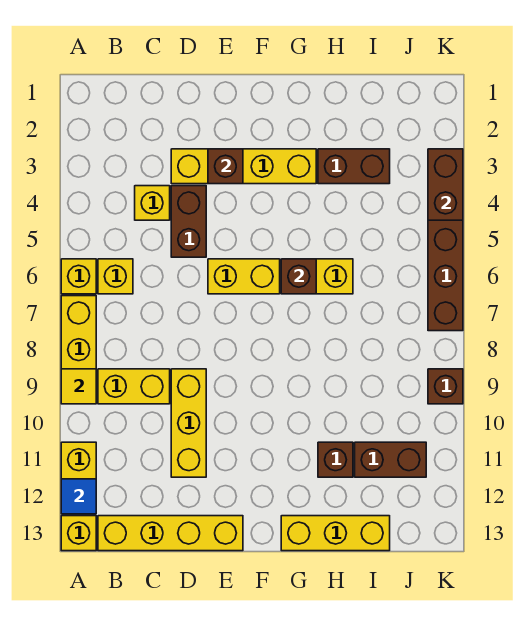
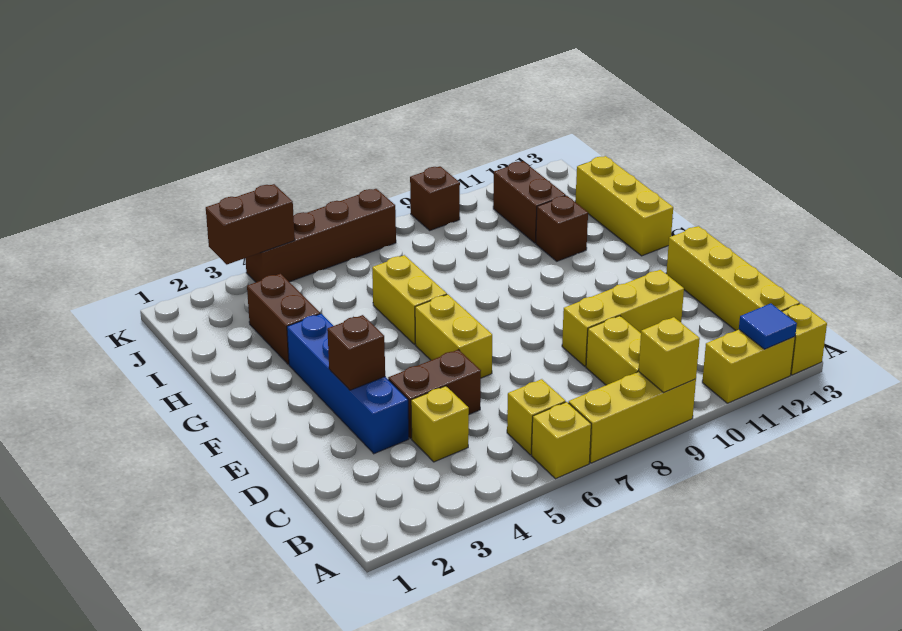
yellow tile A9 level 2 -> yellow brick A9 level 2
yellow brick D3:G3 level 1 -> blue brick D3:G3 level 1
brown brick G6 level 2 -> none

